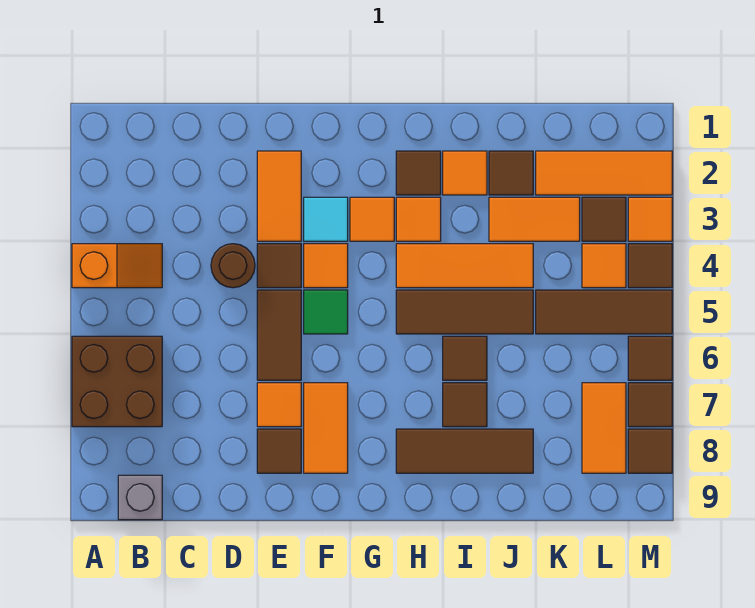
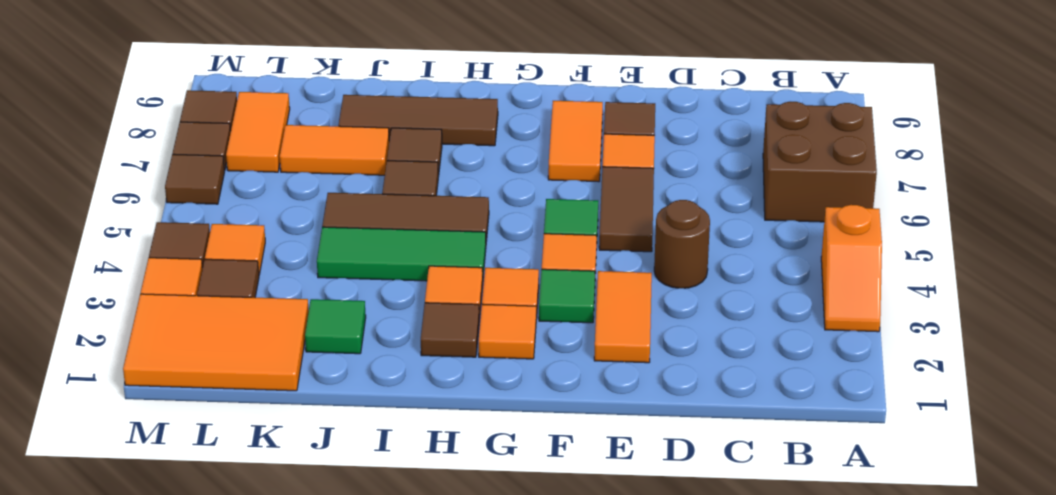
orange slope A4:B4 level 1 top A -> orange slope A3:A4 level 1 top 4
grey brick B9 level 1 -> none
brown tile E4 level 1 -> none
cyan tile F3 level 1 -> green tile F3 level 1
orange tile H4:J4 level 1 -> green tile H4:J4 level 1
orange tile I2 level 1 -> orange tile G2 level 1
brown tile J2 level 1 -> green tile J2 level 1
orange tile J3:K3 level 1 -> orange tile J7:K7 level 1
orange tile K2:M2 level 1 -> orange tile K1:M2 level 1
brown tile K5:M5 level 1 -> none

